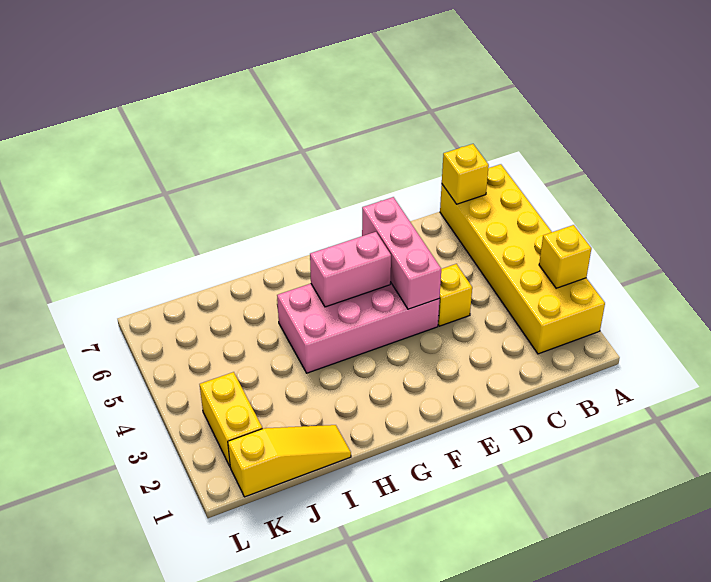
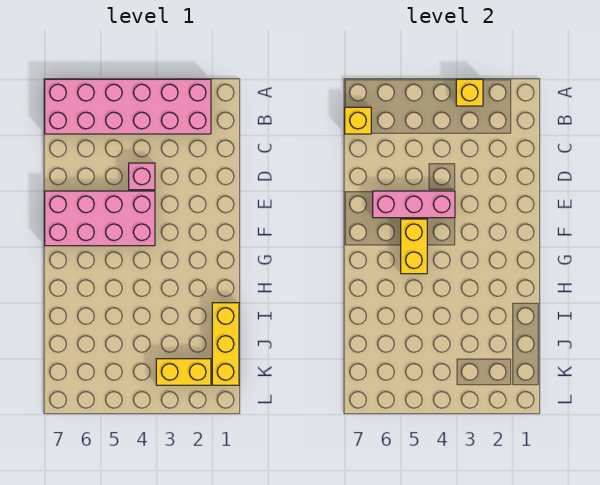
yellow brick A2:B7 level 1 -> pink brick A2:B7 level 1
yellow brick D4 level 1 -> pink brick D4 level 1
pink brick E4:H5 level 1 -> pink brick E4:F7 level 1
pink brick F5:G5 level 2 -> yellow brick F5:G5 level 2
yellow slope I1:K1 level 1 top K -> yellow brick I1:K1 level 1

